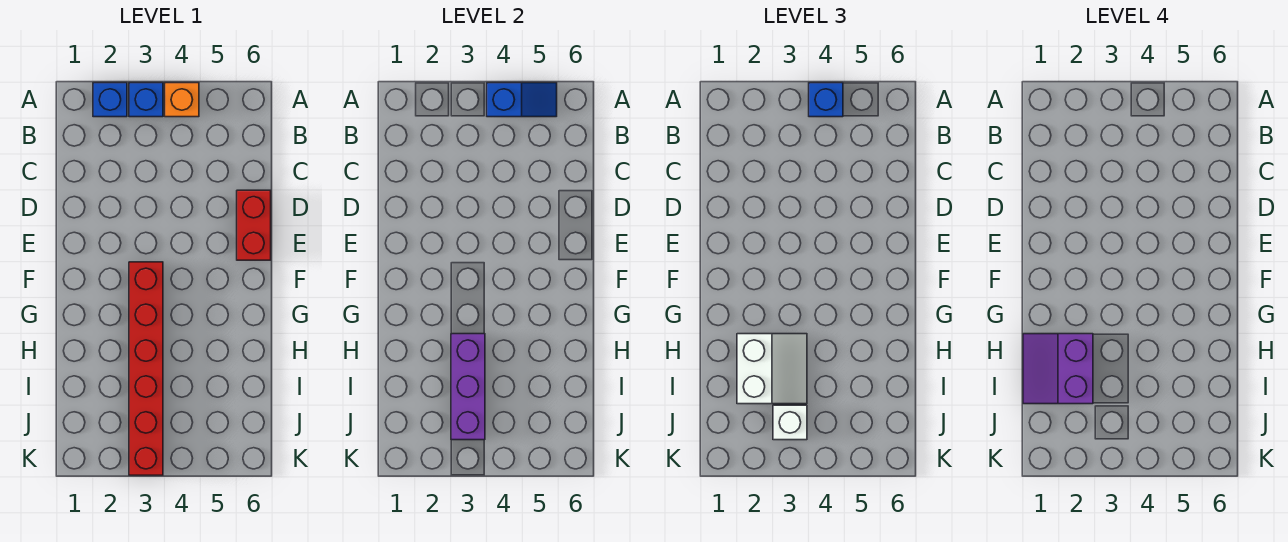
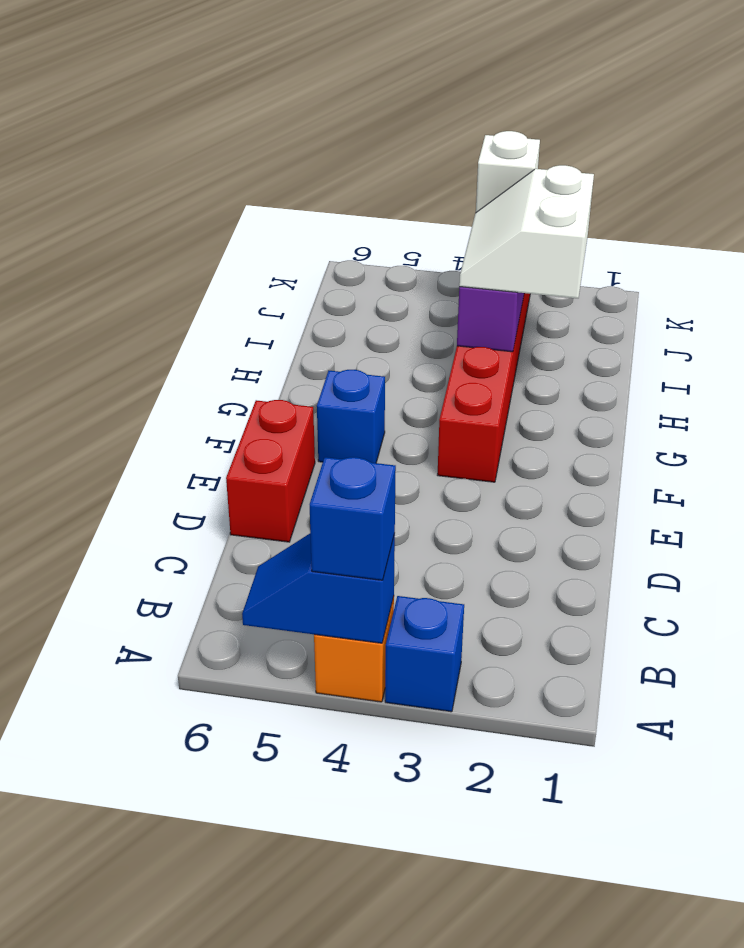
blue brick A2 level 1 -> blue brick F5 level 1
purple slope H1:I2 level 4 top 2 -> none

